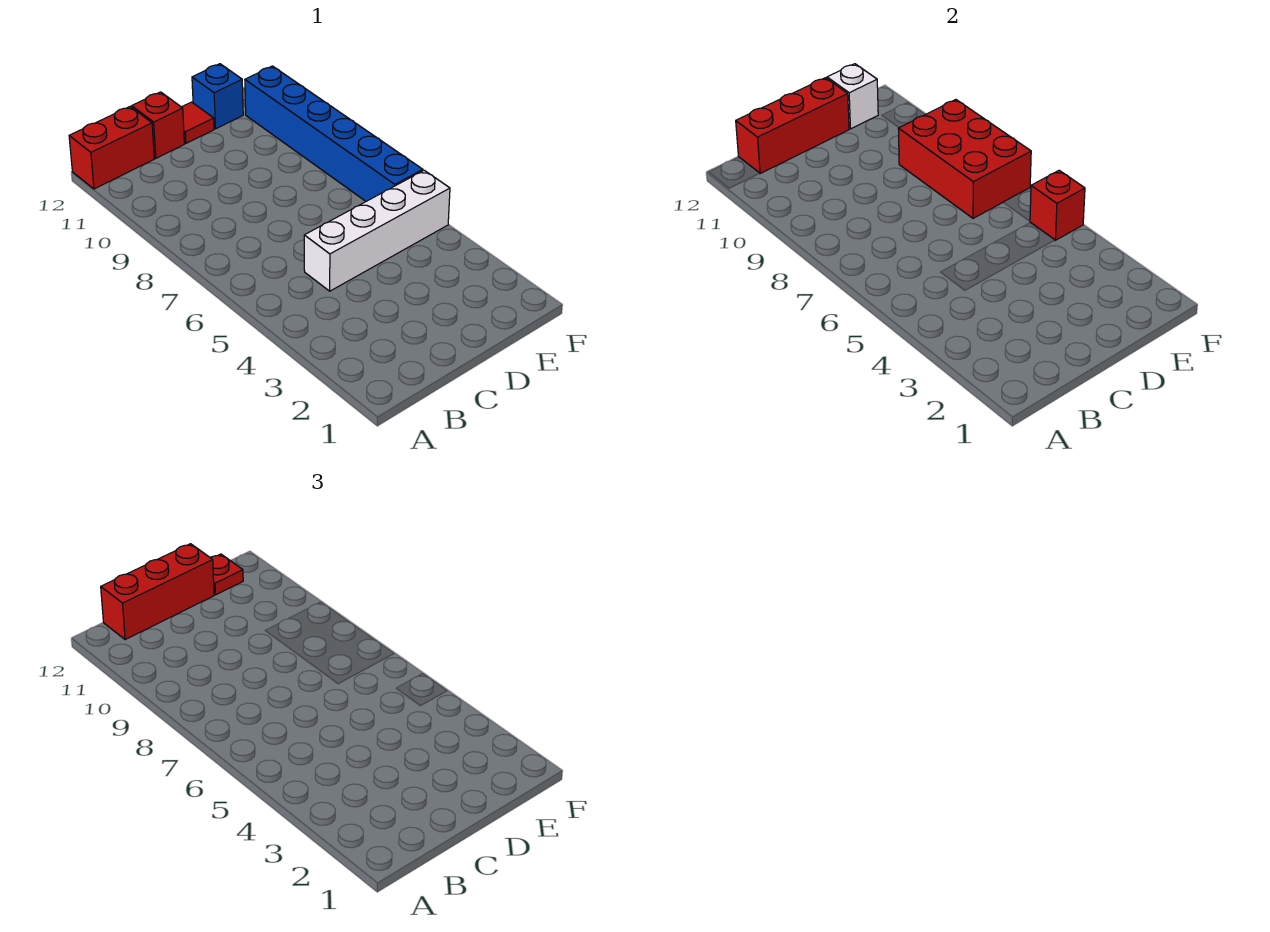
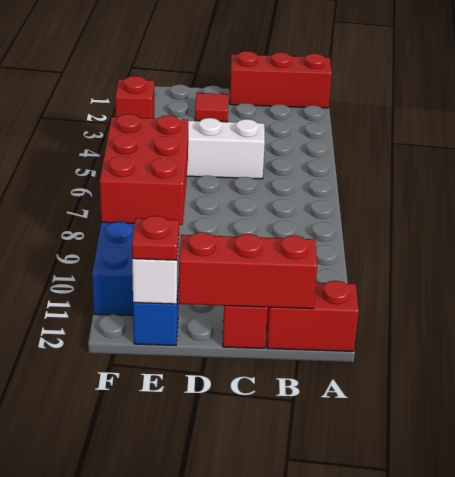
red brick B12:D12 level 3 -> red brick A1:C1 level 1
red tile D12 level 1 -> red tile D2 level 1

